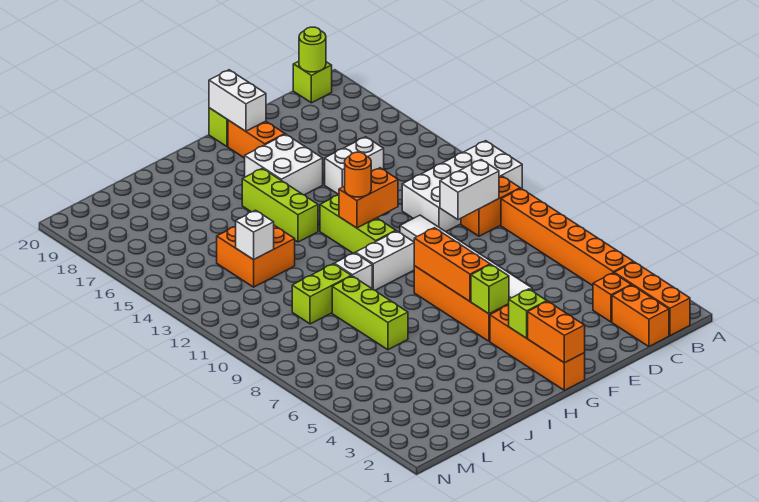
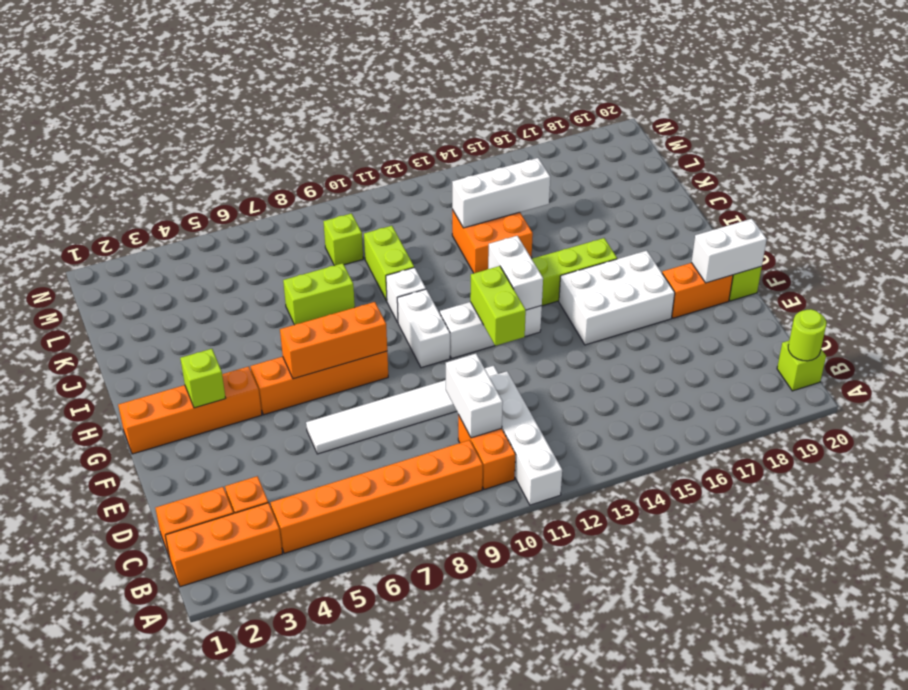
white brick A11:D12 level 1 -> white brick A11:D11 level 1
white brick D15:E15 level 1 -> white brick G13:H13 level 2
orange brick F12:G12 level 2 -> lime brick F12:G12 level 2
white brick F16:G17 level 1 -> white brick F15:G17 level 1
orange brick G1:G2 level 2 -> none
lime brick G5 level 2 -> lime brick L9 level 1
lime brick G11:G13 level 1 -> white brick G11:G13 level 1
orange round brick G12 level 3 -> none
lime brick J7:J9 level 1 -> lime brick J7:J8 level 1
white brick K13 level 2 -> white brick K13:K15 level 2

